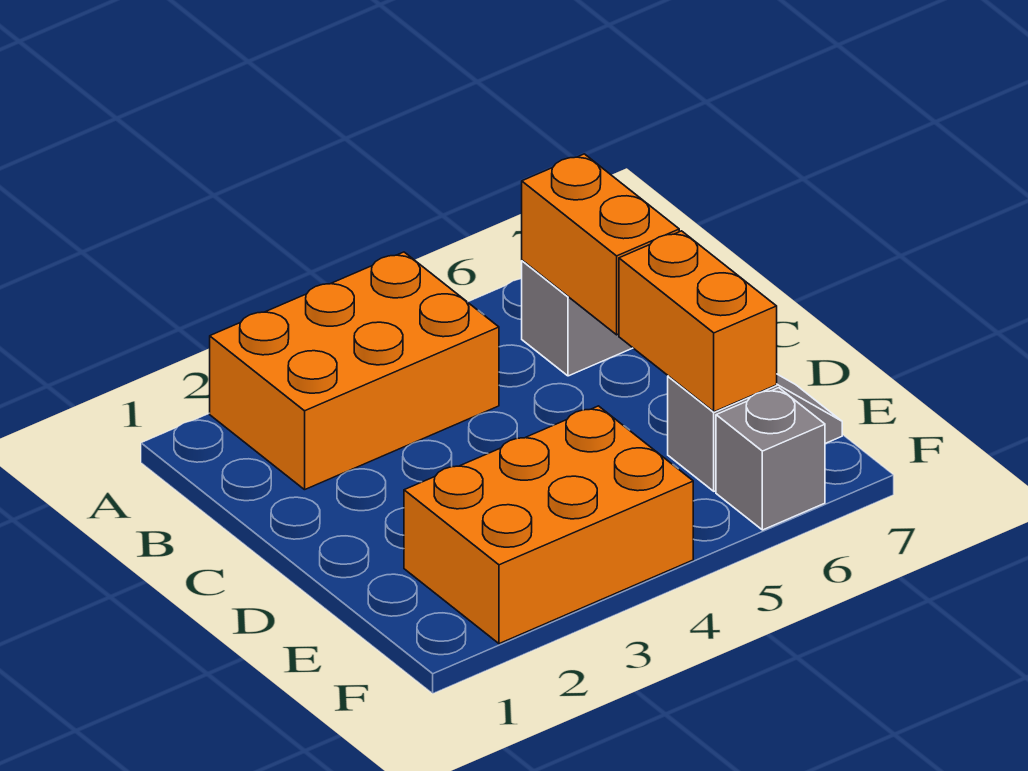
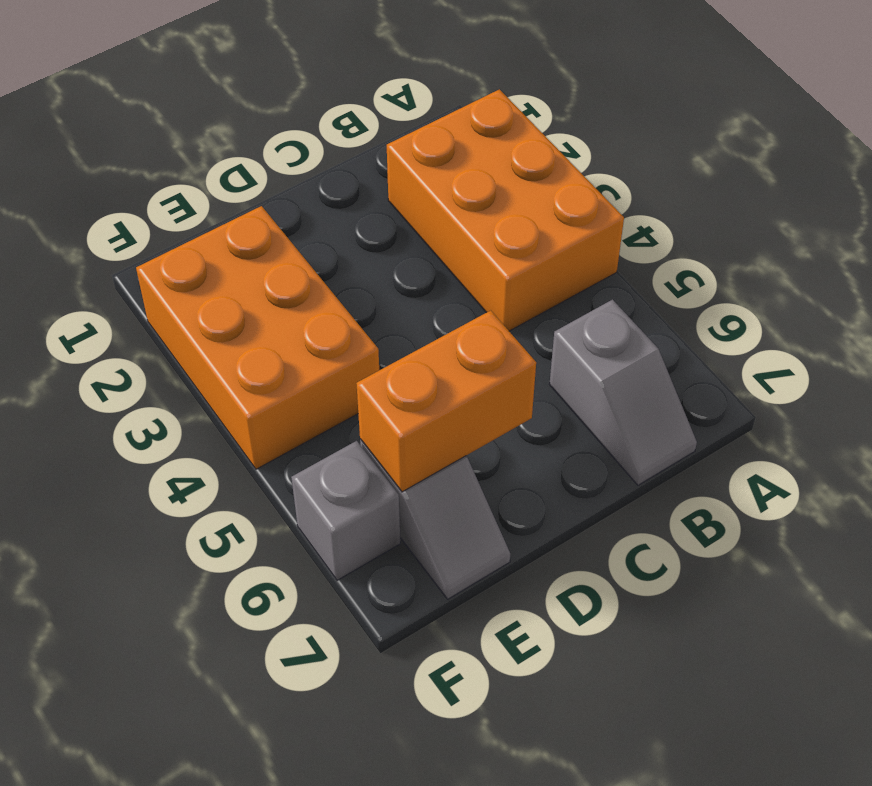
orange brick B6:C6 level 2 -> none

